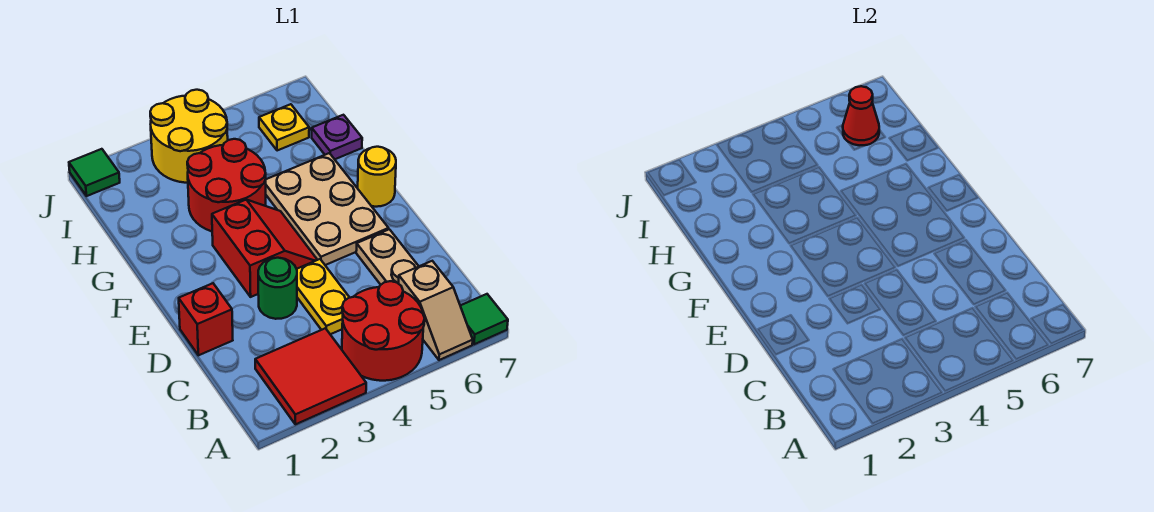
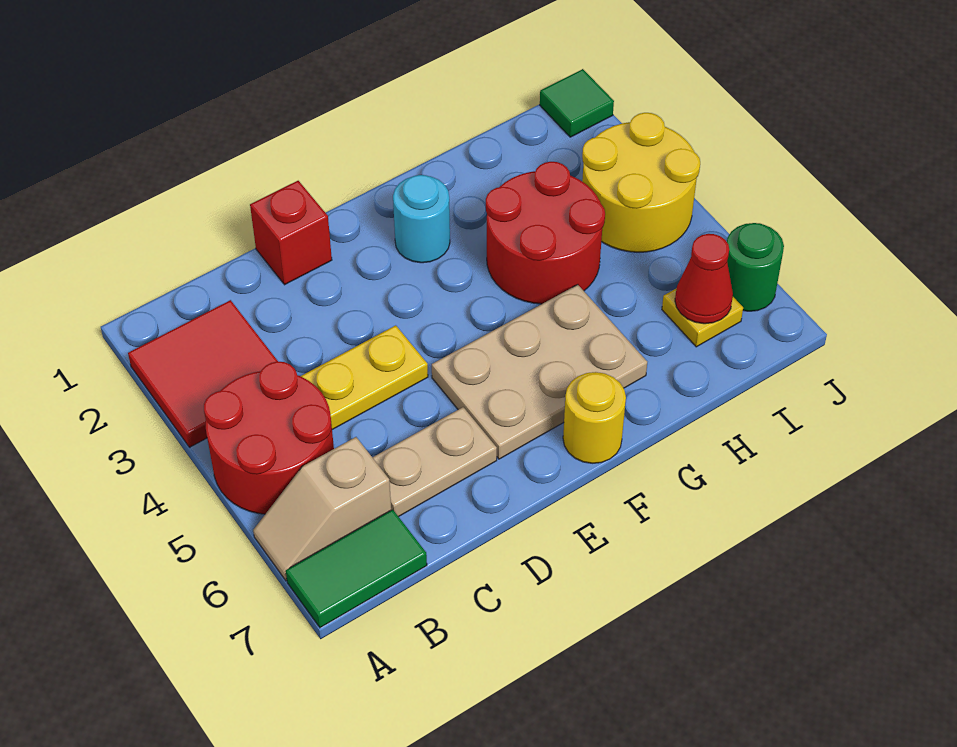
green tile A7 level 1 -> green tile A7:B7 level 1
green round brick D3 level 1 -> green round brick J6 level 1
red slope E3:F4 level 1 top 3 -> none
none -> cyan round brick F2 level 1
purple plate H7 level 1 -> none

